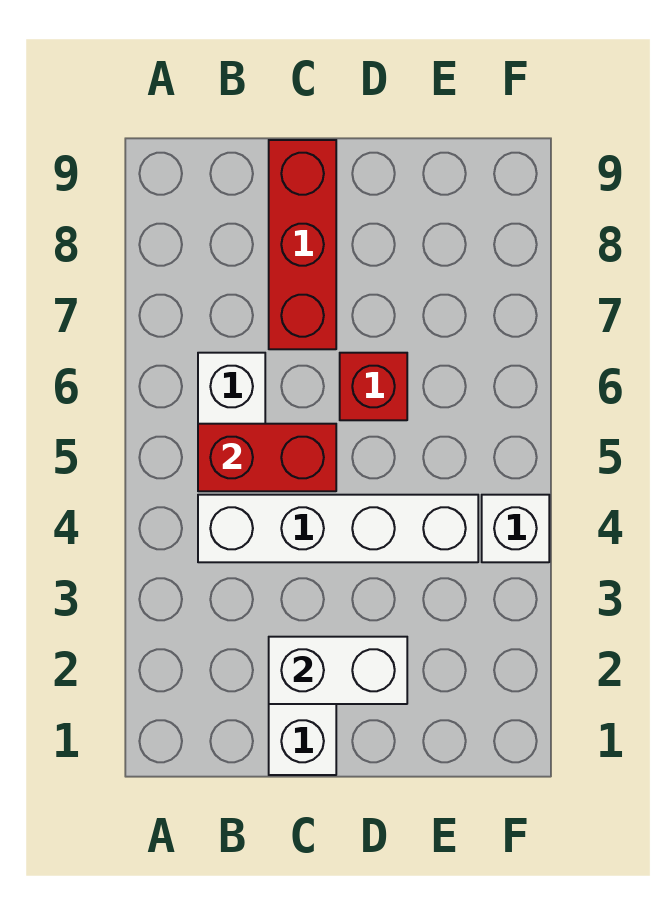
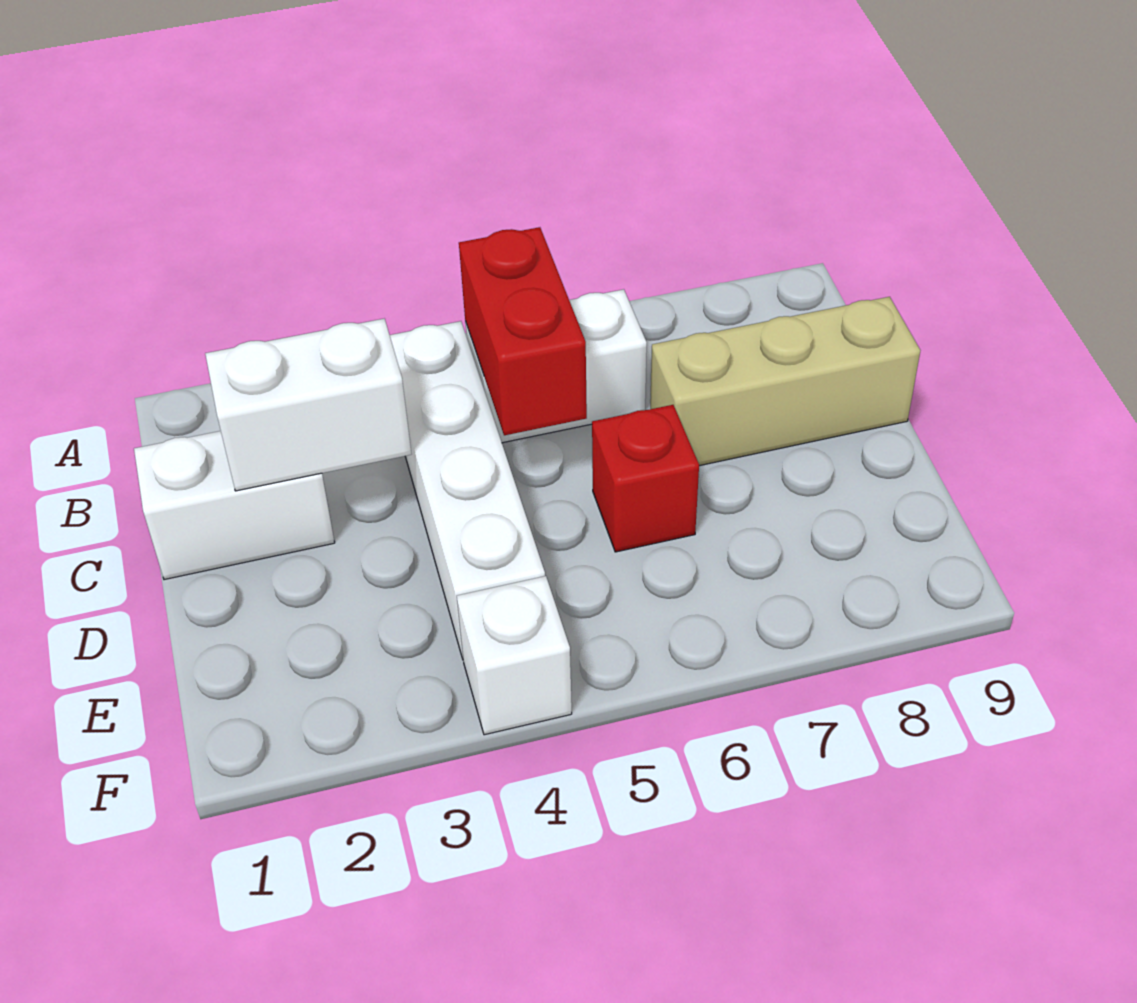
white brick C2:D2 level 2 -> white brick C2:C3 level 2
red brick C7:C9 level 1 -> tan brick C7:C9 level 1

